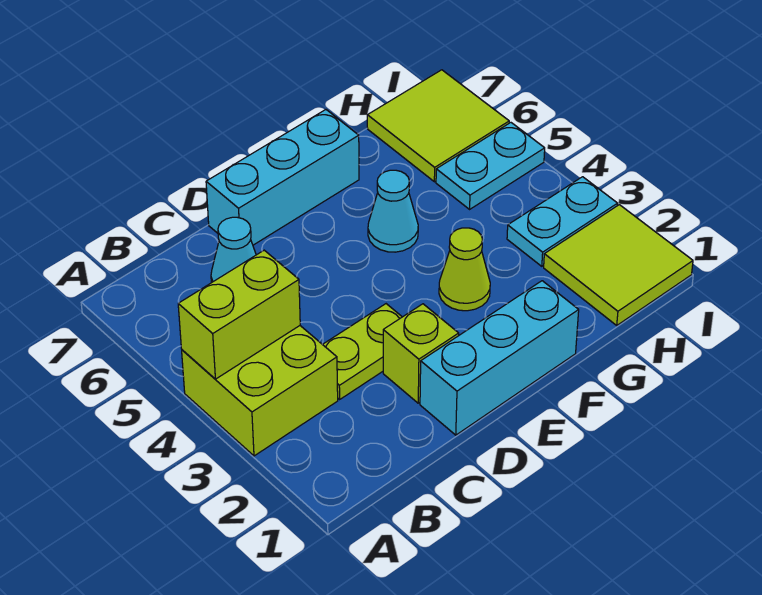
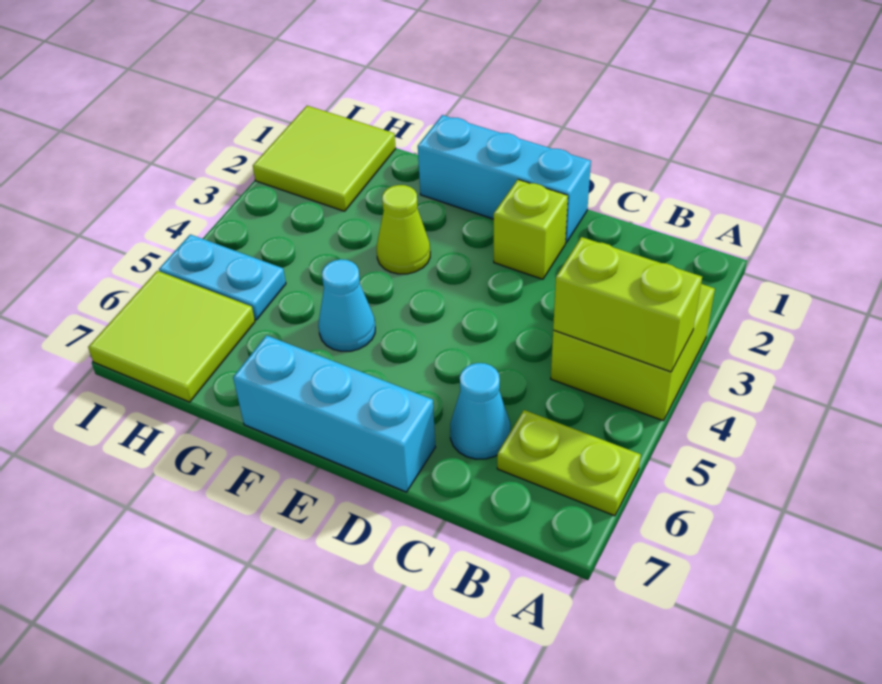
lime plate C3:D3 level 1 -> lime plate A6:B6 level 1
cyan plate H3:I3 level 1 -> none

